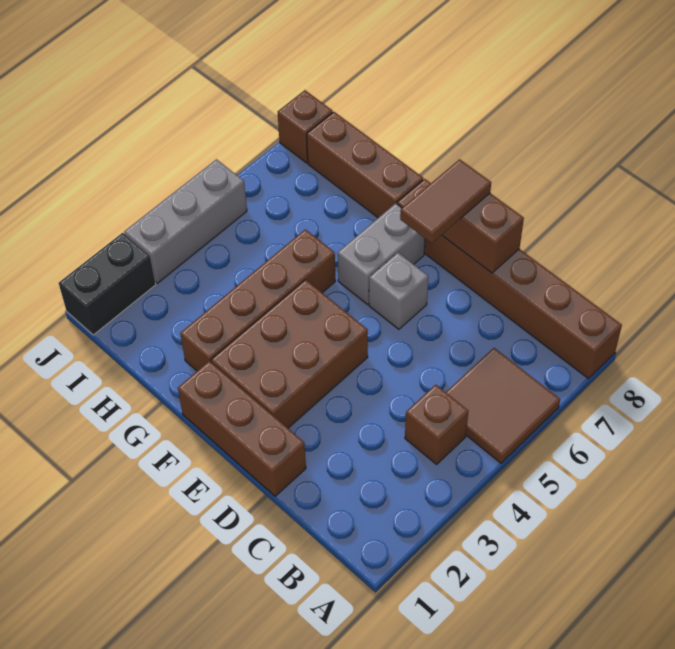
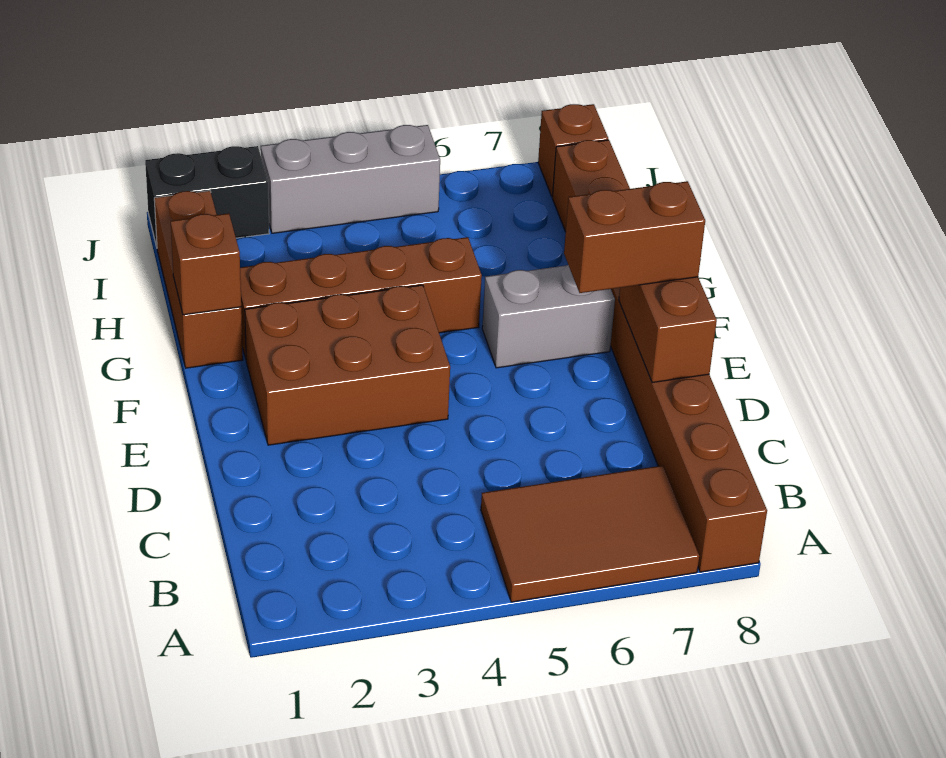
brown tile A5:B6 level 1 -> brown tile A5:B7 level 1
brown brick B4 level 1 -> brown brick G1 level 2
brown brick D1:F1 level 1 -> brown brick G1:I1 level 1
grey brick E6 level 1 -> none
brown tile E7:E8 level 3 -> brown brick E7:E8 level 3

